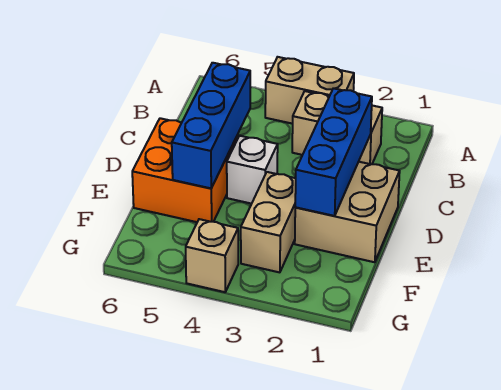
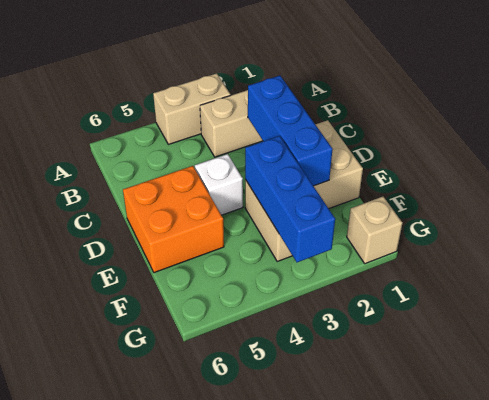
blue brick C5:E5 level 2 -> blue brick E3:G3 level 2
tan brick G4 level 1 -> tan brick G1 level 1

